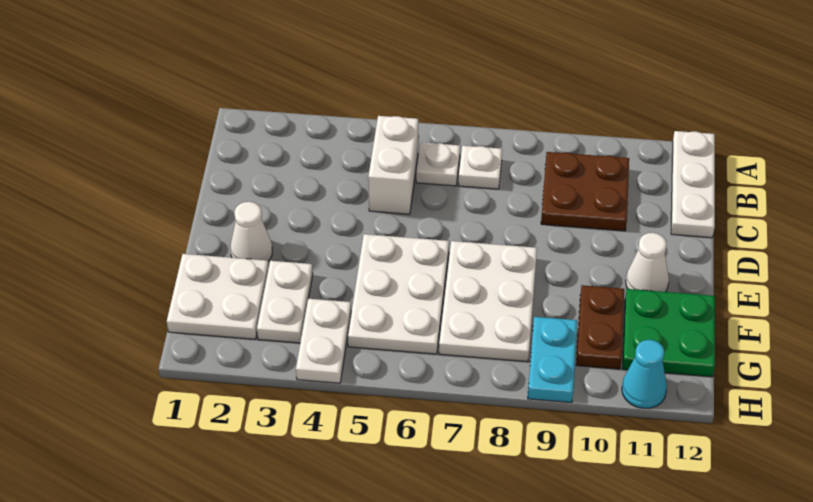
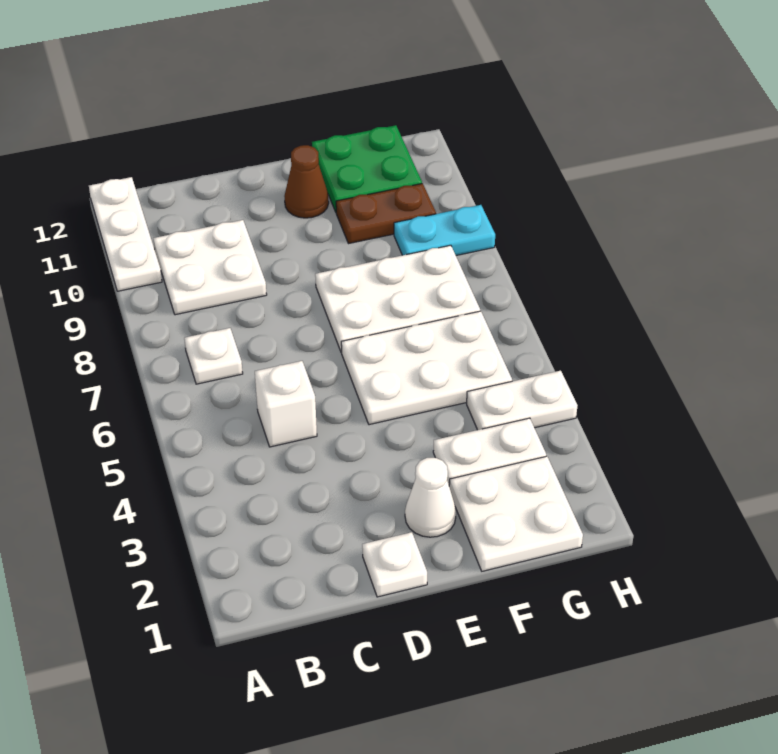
white plate A12:C12 level 1 -> white plate A10:A12 level 1
white brick B5:C5 level 1 -> white brick C5 level 1
white plate B6 level 1 -> white plate D1 level 1
brown plate B9:C10 level 1 -> white plate B9:C10 level 1
white cone E11 level 1 -> brown cone E11 level 1
cyan cone H11 level 1 -> none

